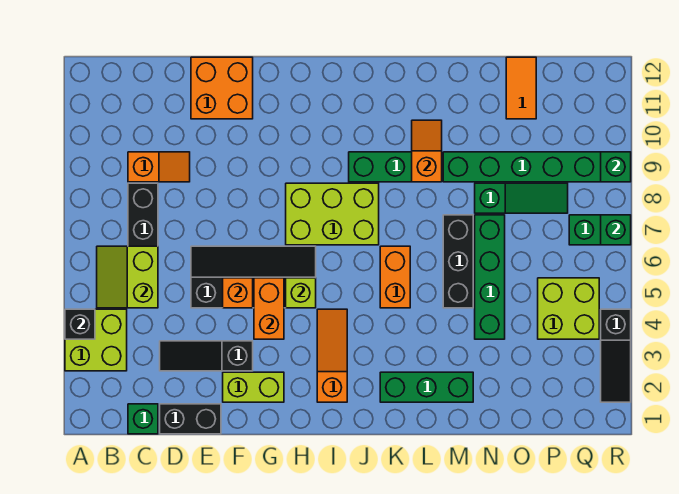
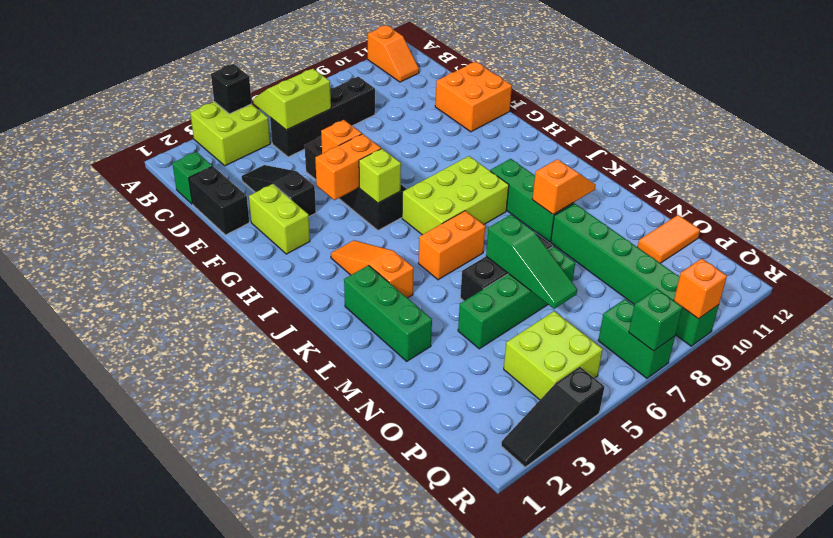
orange slope C9:D9 level 1 top C -> orange slope A11:B11 level 1 top A
lime brick H7:J8 level 1 -> lime brick I6:J8 level 1
orange slope I2:I4 level 1 top 2 -> orange slope I3:K3 level 1 top K
green slope N8:P8 level 1 top N -> green slope M6:O6 level 2 top M
green brick R9 level 2 -> orange brick R9 level 2

